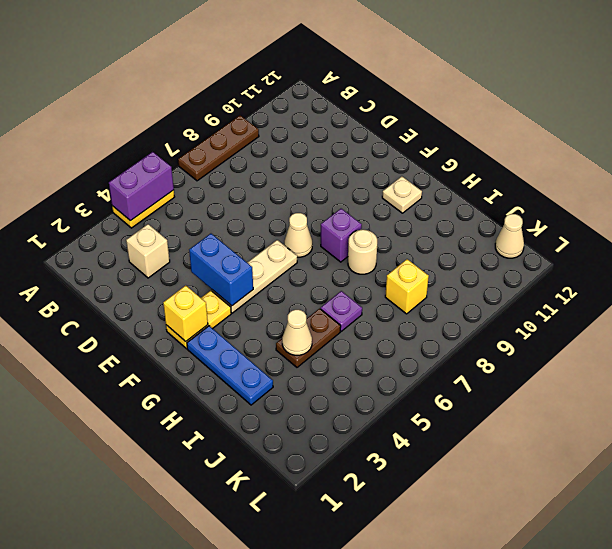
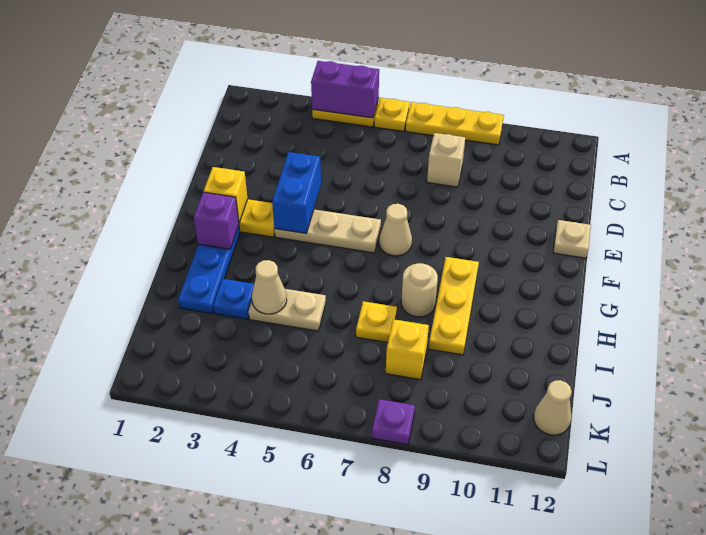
none -> yellow plate A6 level 1
brown plate A7:A9 level 1 -> yellow plate A7:A9 level 1
tan brick C3 level 1 -> tan brick C8 level 1
purple brick G8 level 1 -> purple brick G2 level 2
none -> yellow plate G9:I9 level 1
tan plate G11 level 1 -> tan plate E12 level 1
none -> blue plate I3 level 1
brown plate I4:I5 level 1 -> tan plate I4:I5 level 1
purple plate I6 level 1 -> purple plate L8 level 1
none -> yellow plate I7 level 1

